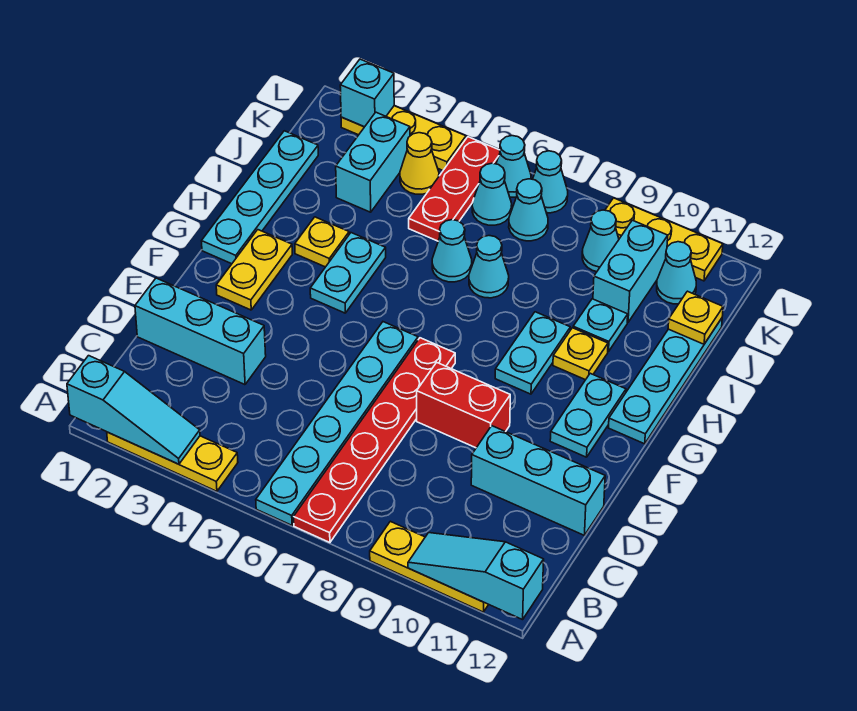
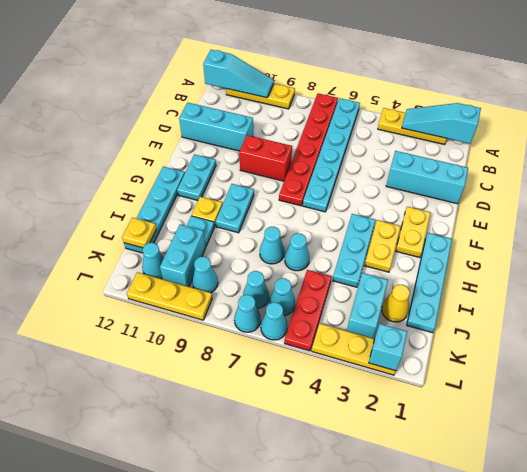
cyan plate G4:H4 level 1 -> cyan plate G4:I4 level 1
yellow plate H3 level 1 -> yellow plate G3:H3 level 1
yellow cone K4 level 1 -> yellow cone J2 level 1

